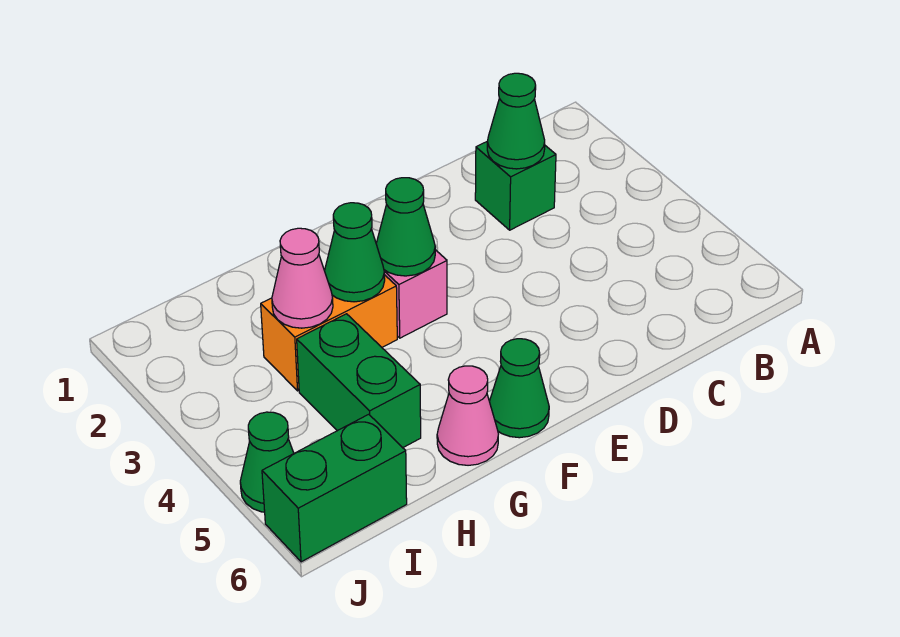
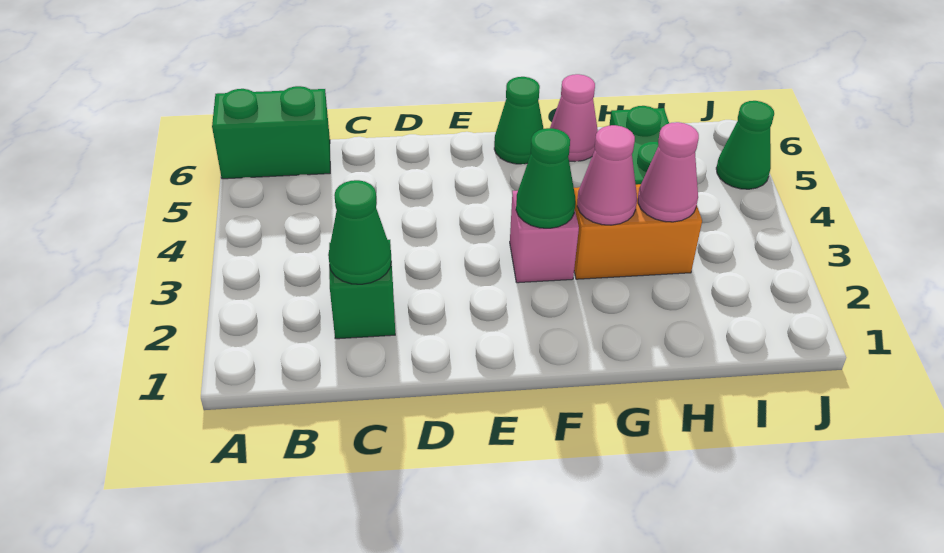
green cone G3 level 2 -> pink cone G3 level 2
green brick I6:J6 level 1 -> green brick A6:B6 level 1

